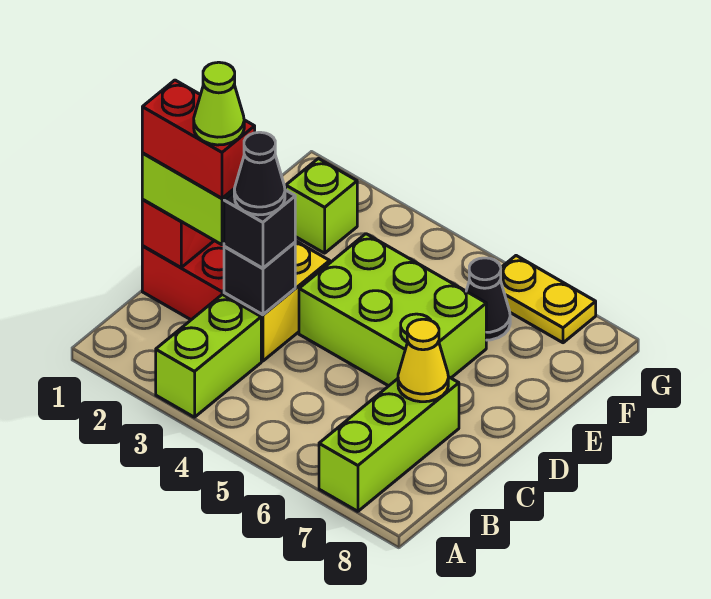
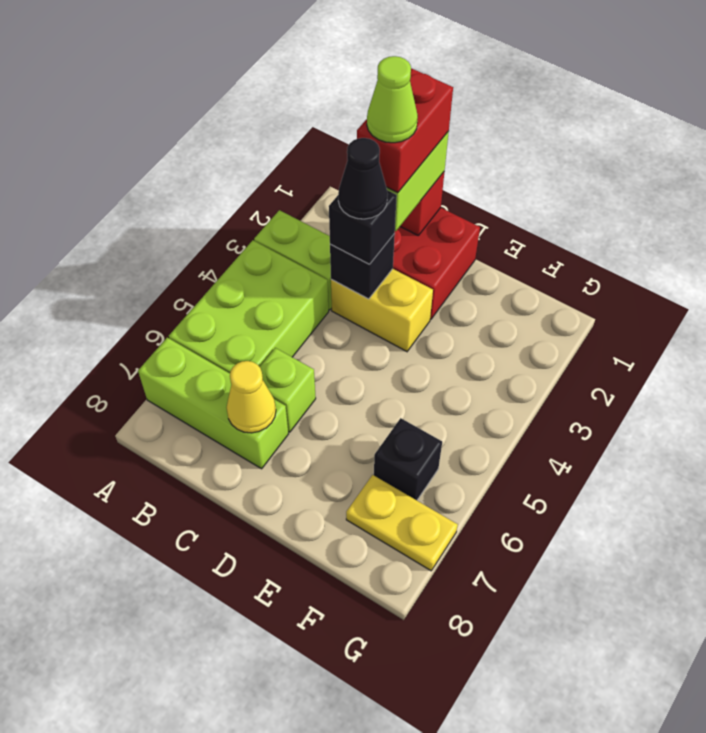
lime brick D4:E6 level 1 -> lime brick A4:B6 level 1
lime brick F2 level 1 -> lime brick C6 level 1
black cone F6 level 1 -> black brick F6 level 1
yellow plate G6:G7 level 1 -> yellow plate F7:G7 level 1

